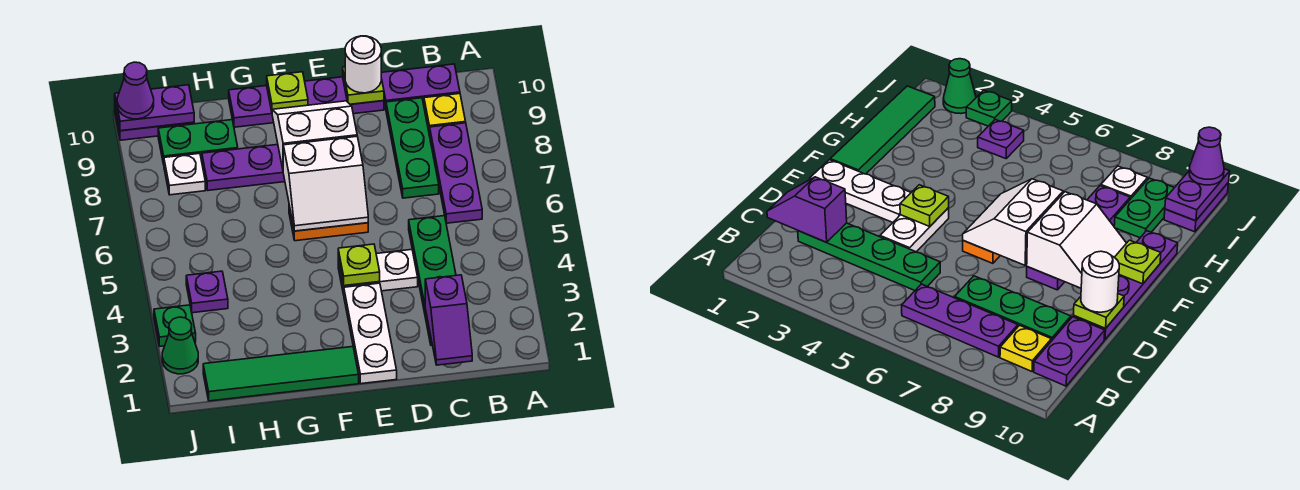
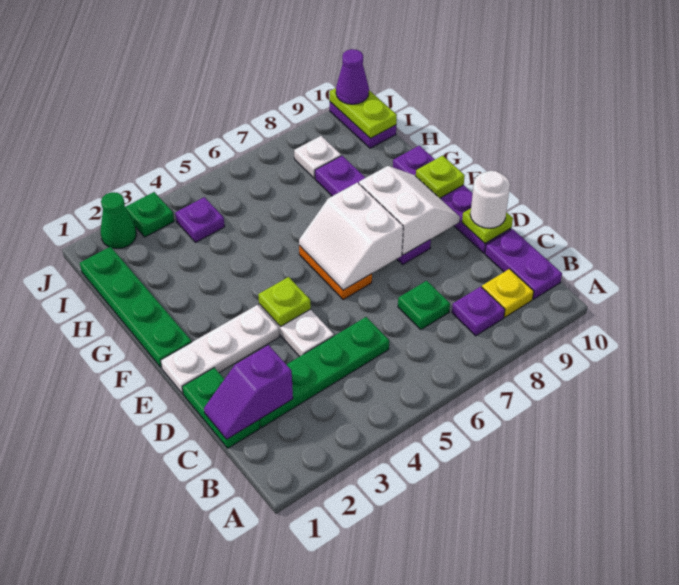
purple plate B6:B8 level 1 -> purple plate B8 level 1
green plate C7:C9 level 1 -> green plate C7 level 1
green tile F1:I1 level 1 -> green plate F1:I1 level 1
green plate H9:I9 level 1 -> green plate C1:D1 level 1
purple plate I10:J10 level 2 -> lime plate I10:J10 level 2

